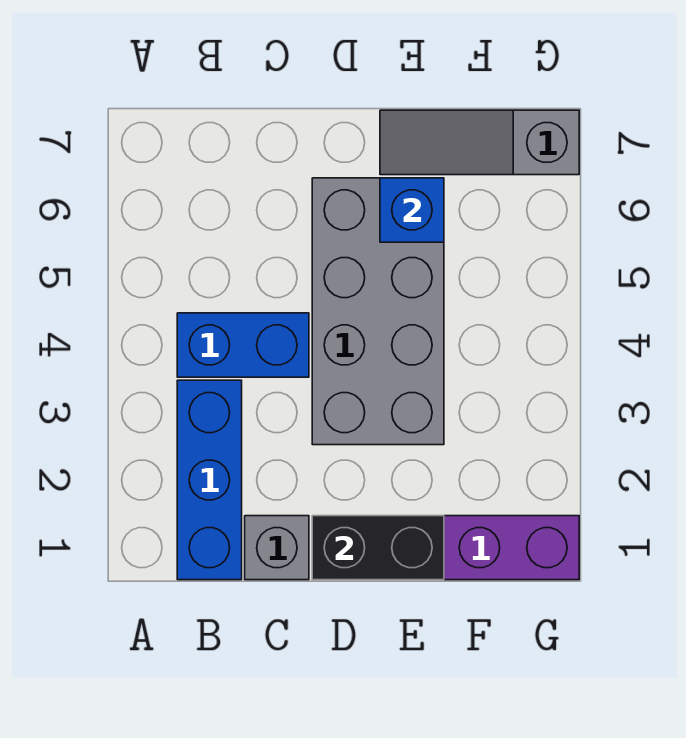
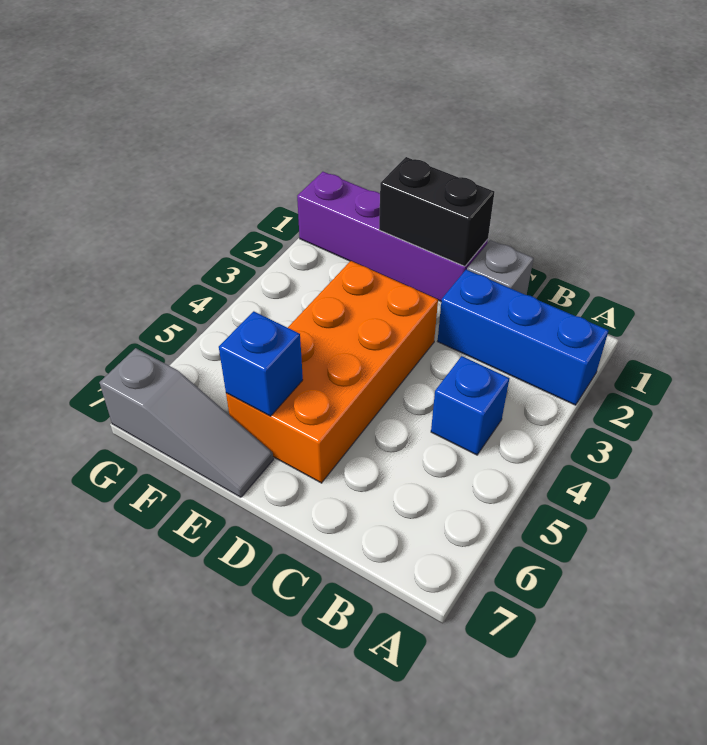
blue brick B1:B3 level 1 -> blue brick A2:C2 level 1
blue brick B4:C4 level 1 -> blue brick B4 level 1
grey brick D3:E6 level 1 -> orange brick D3:E6 level 1

